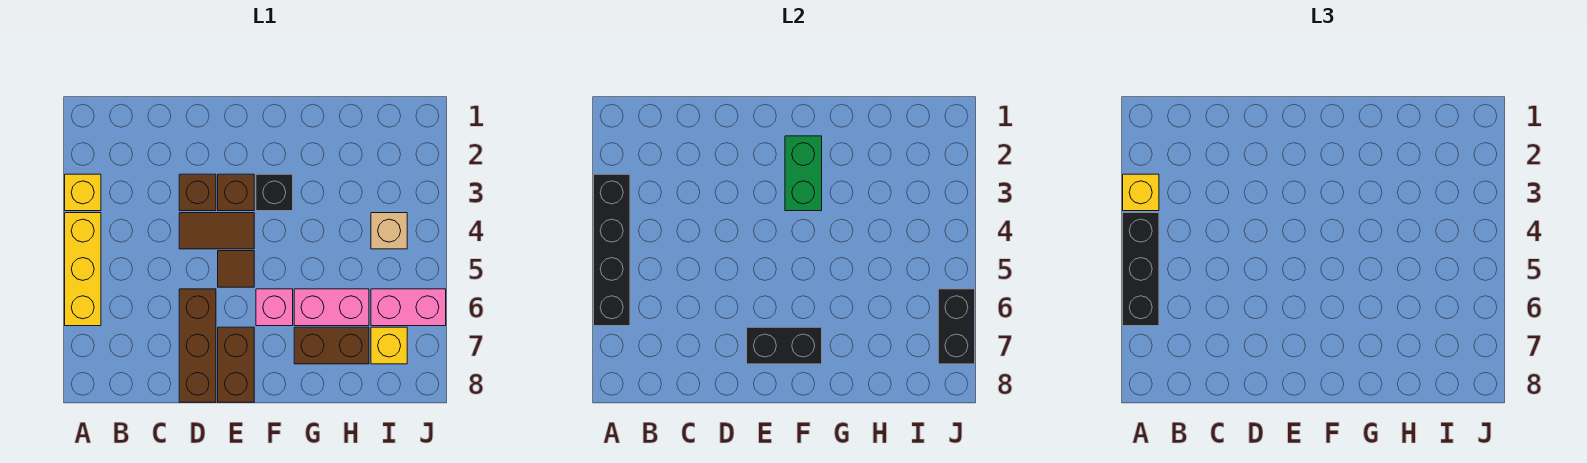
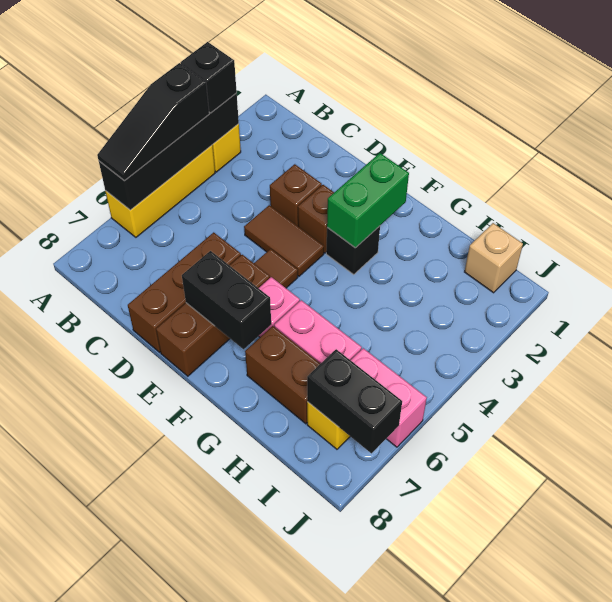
yellow brick A3 level 3 -> black brick A3 level 3
black brick A4:A6 level 3 -> black slope A4:A6 level 3 top 4
brown brick E7:E8 level 1 -> brown brick E6:E8 level 1
tan brick I4 level 1 -> tan brick I1 level 1
black brick J6:J7 level 2 -> black brick I7:J7 level 2

